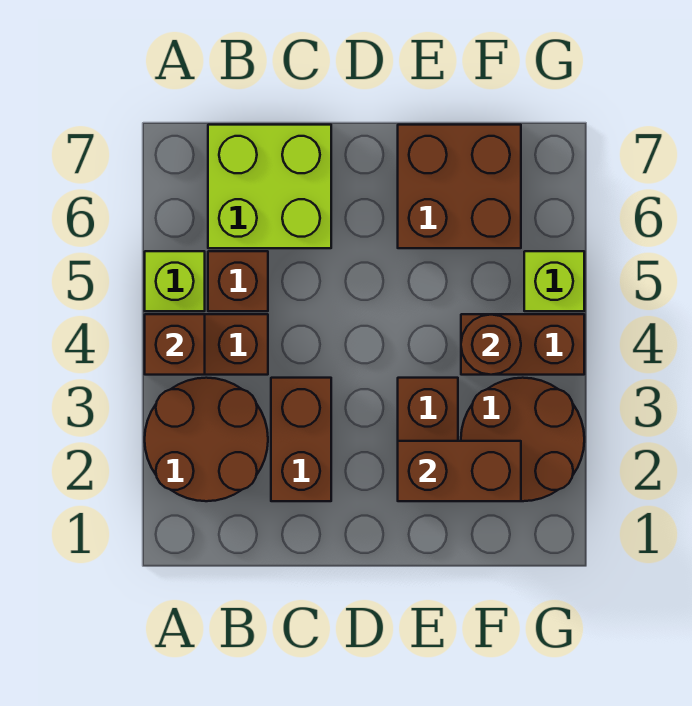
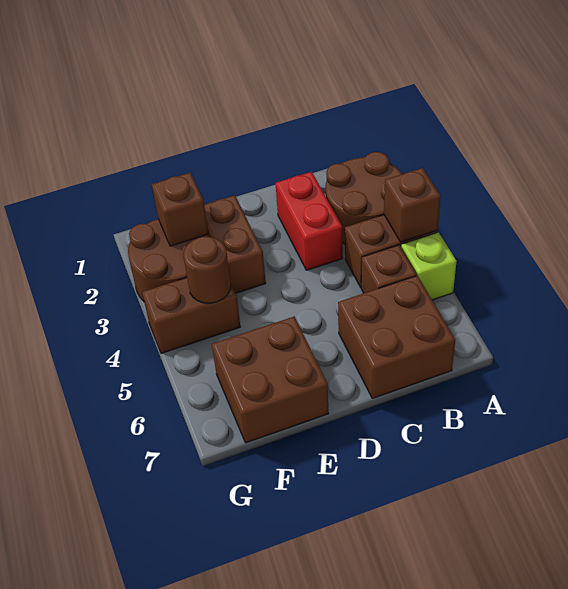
lime brick B6:C7 level 1 -> brown brick B6:C7 level 1
brown brick C2:C3 level 1 -> red brick C2:C3 level 1
brown brick E2:F2 level 2 -> brown brick F2 level 2
lime brick G5 level 1 -> none

